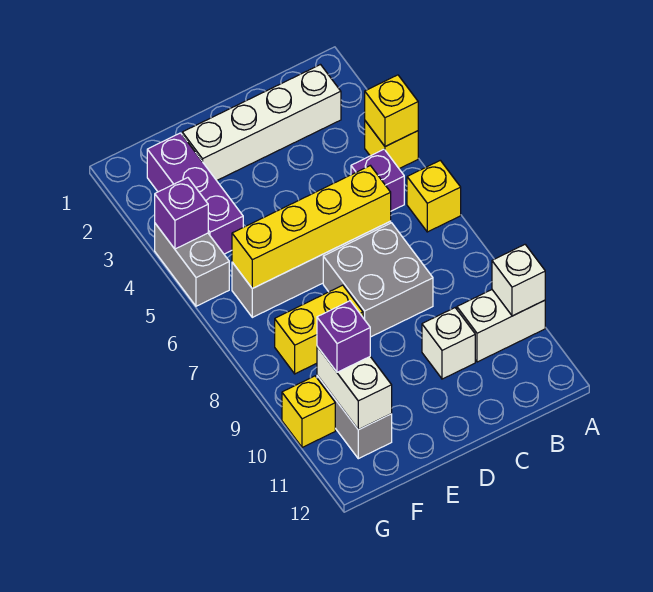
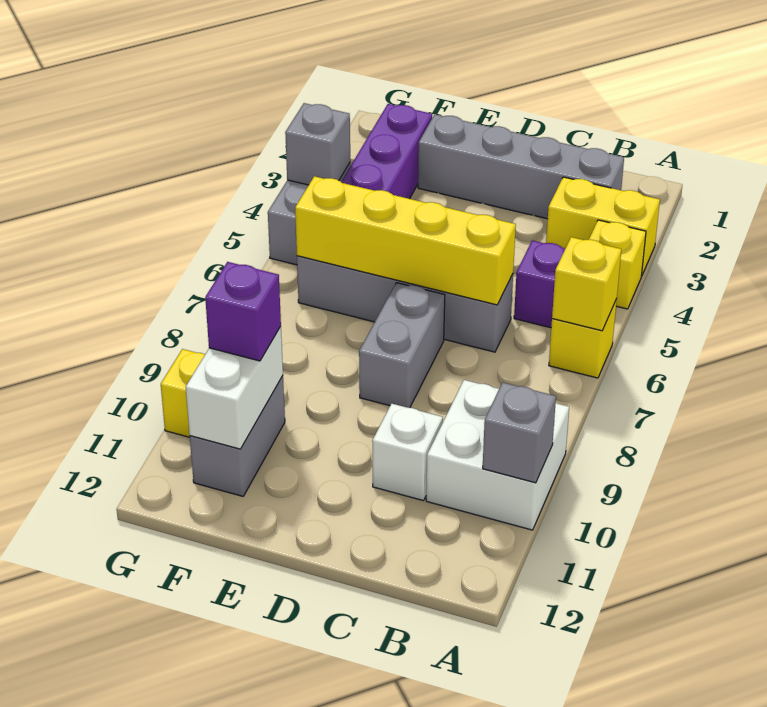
yellow brick A4 level 2 -> yellow brick A6 level 2
white brick A10:B10 level 1 -> white brick A9:B10 level 1
white brick A10 level 2 -> grey brick A10 level 2
white brick B2:E2 level 1 -> grey brick B2:E2 level 1
grey brick C7:D8 level 1 -> grey brick D7:D8 level 1
yellow brick E8:F8 level 1 -> yellow brick A3:B3 level 1
purple brick G4 level 2 -> grey brick G4 level 2

